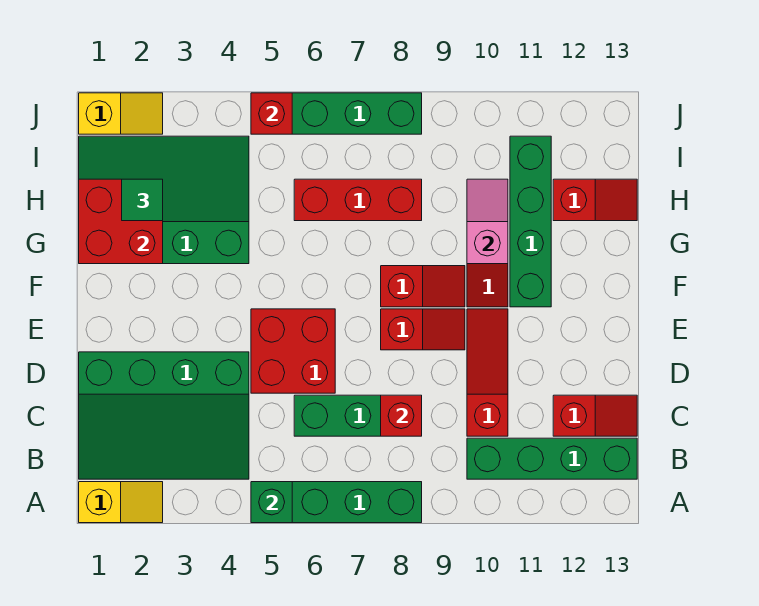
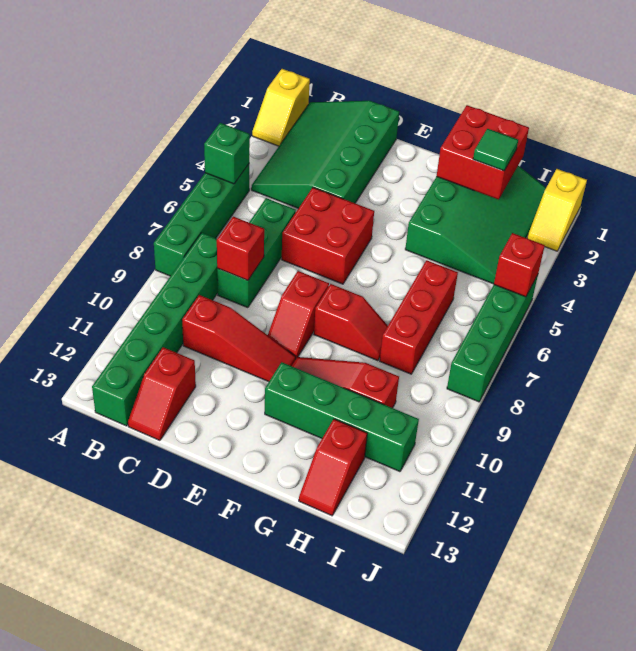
green brick B10:B13 level 1 -> green brick B8:B13 level 1
red slope F8:F9 level 1 top 8 -> red slope F8:G8 level 1 top F
pink slope G10:H10 level 2 top G -> none

